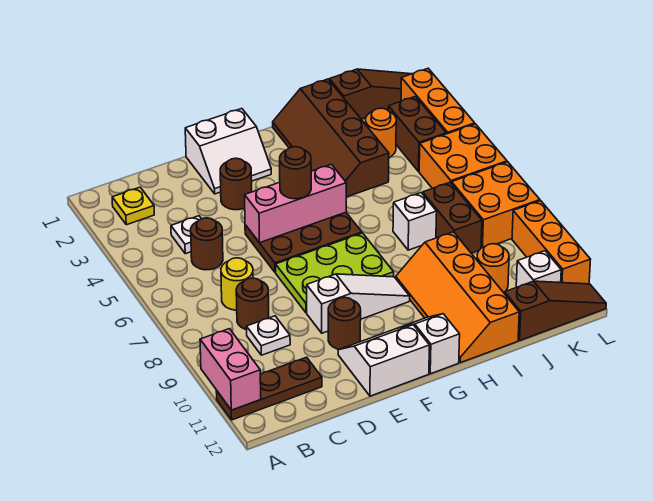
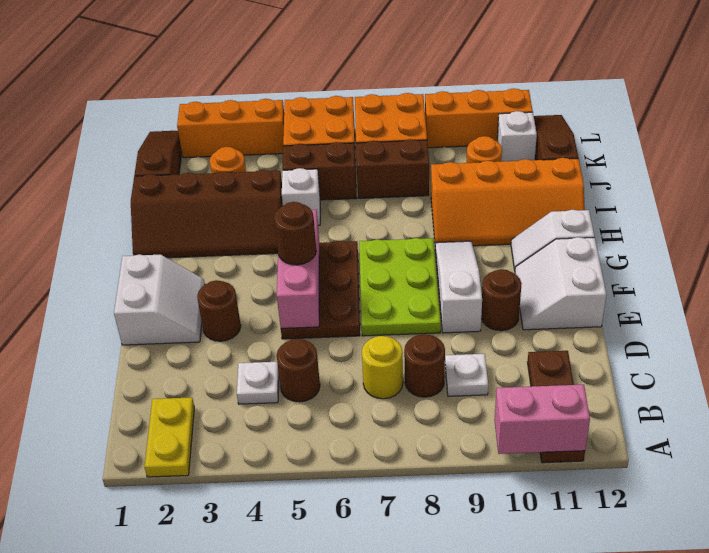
yellow plate B2 level 1 -> yellow plate A2:B2 level 1
white brick I7 level 1 -> white brick I5 level 1
brown brick K3:K4 level 1 -> brown brick J5:J6 level 1

